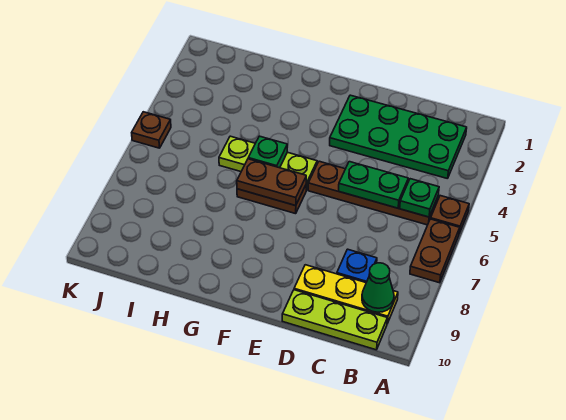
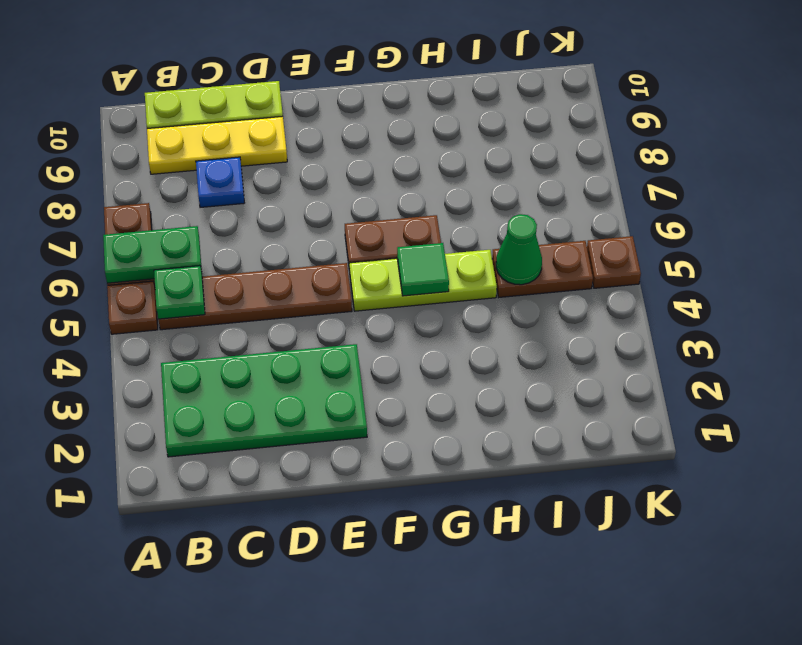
green cone B9 level 2 -> green cone I5 level 2
green plate C5:D5 level 2 -> green plate A6:B6 level 2
brown plate F6:G6 level 2 -> brown plate I5:J5 level 1
green plate G5 level 2 -> green tile G5 level 2

